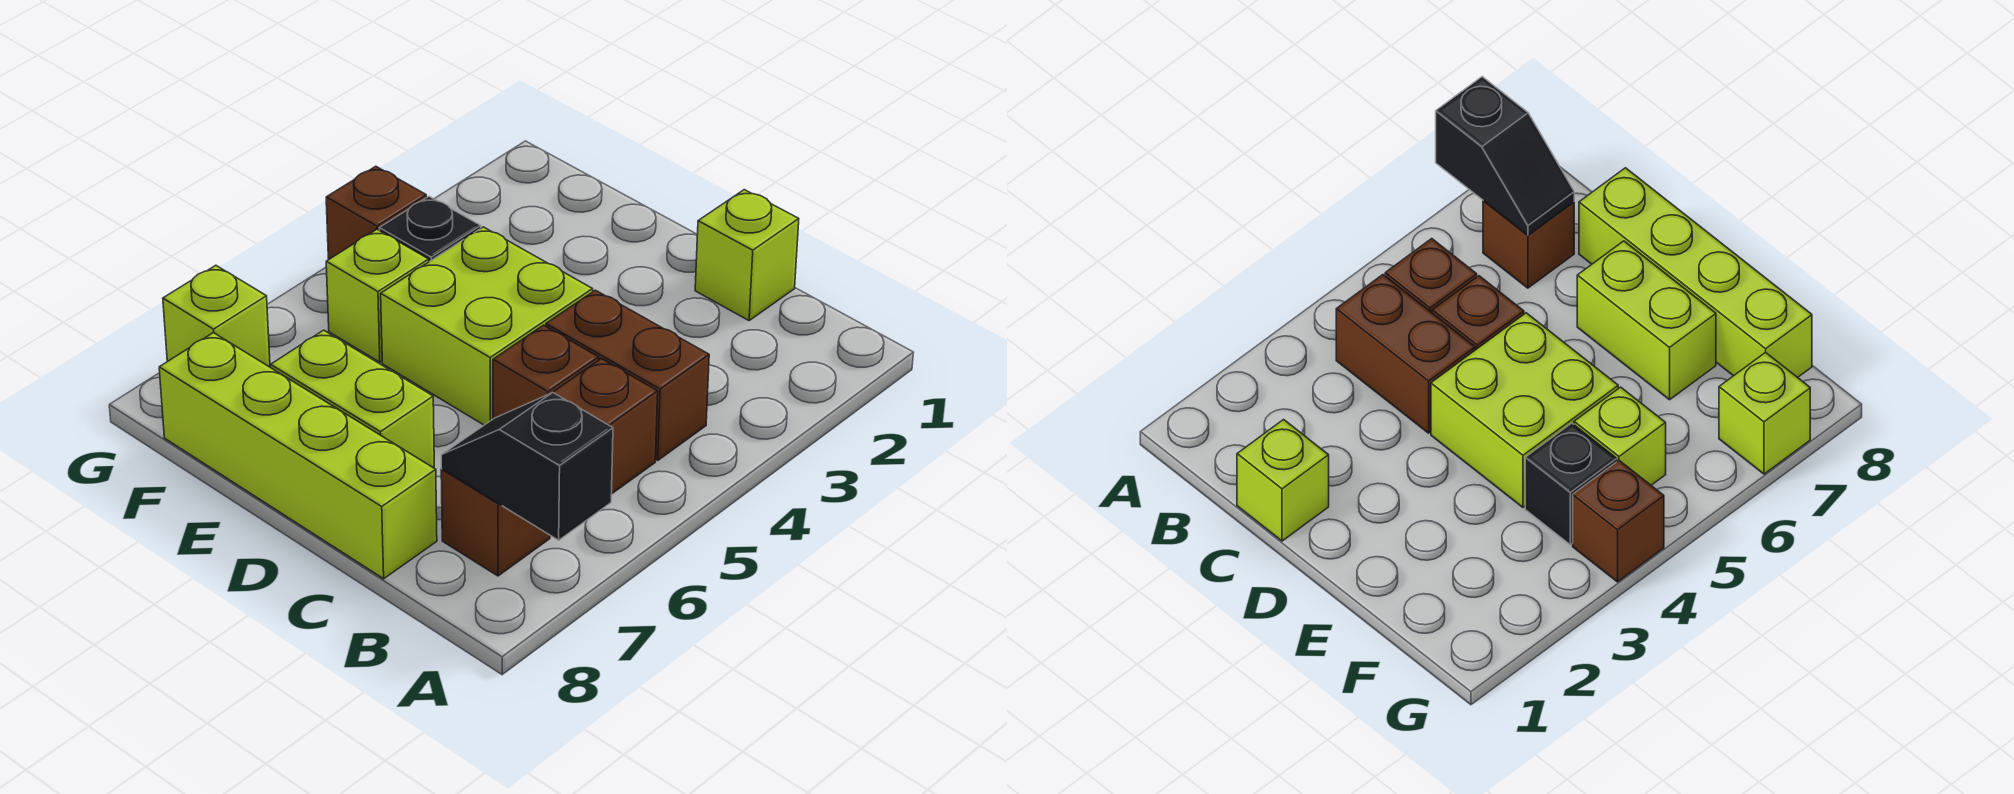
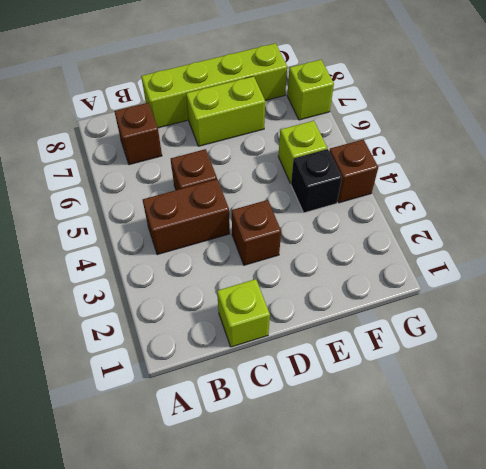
black slope A7:B7 level 2 top A -> none
brown brick B5 level 1 -> brown brick D3 level 1
lime brick D4:E5 level 1 -> none

